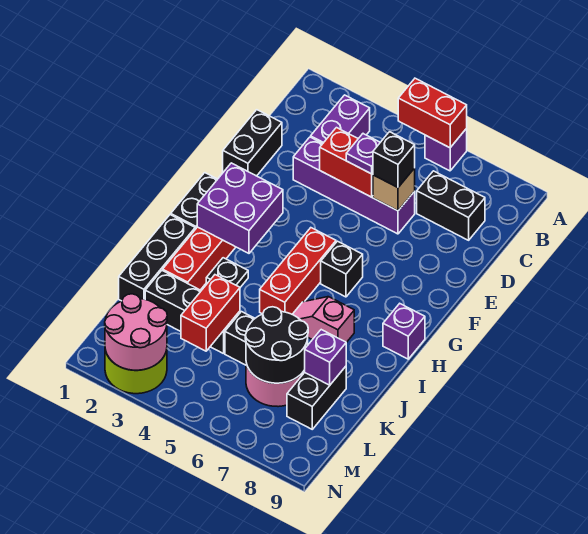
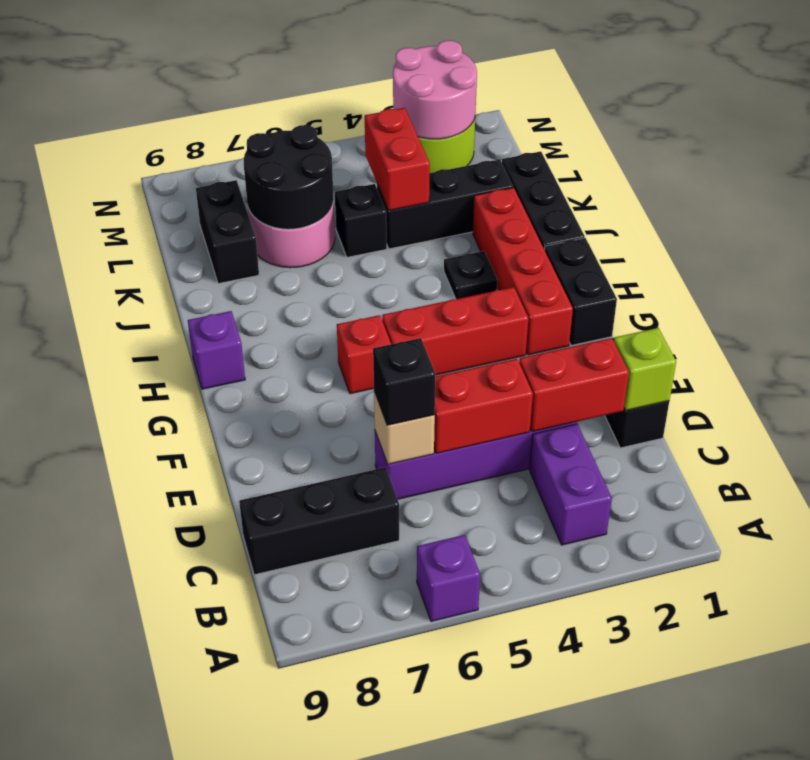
red brick A5:A6 level 2 -> red brick D2:D3 level 2
black brick C7:C8 level 1 -> black brick C7:C9 level 1
none -> lime brick D1 level 2
purple plate D5 level 3 -> none
purple brick G2:H3 level 2 -> none
red brick G5:I5 level 1 -> red brick G3:G5 level 1
black brick G6 level 1 -> red brick G6 level 1
pink slope I6:I7 level 1 top 7 -> none
purple brick K8 level 2 -> none

